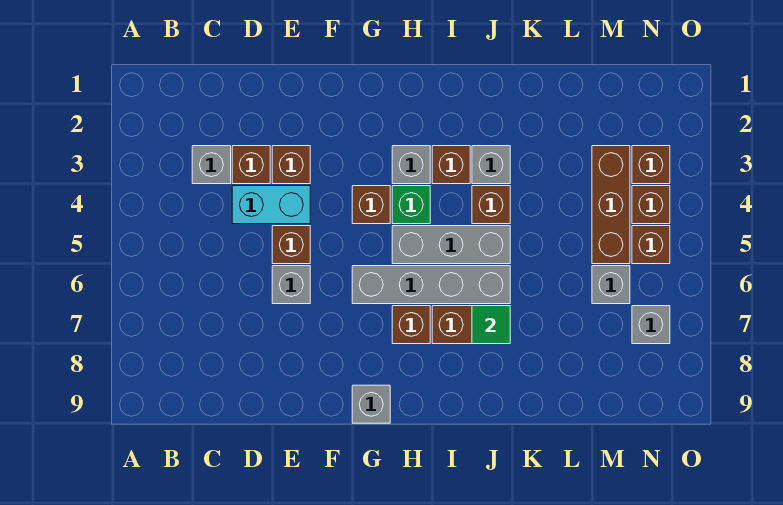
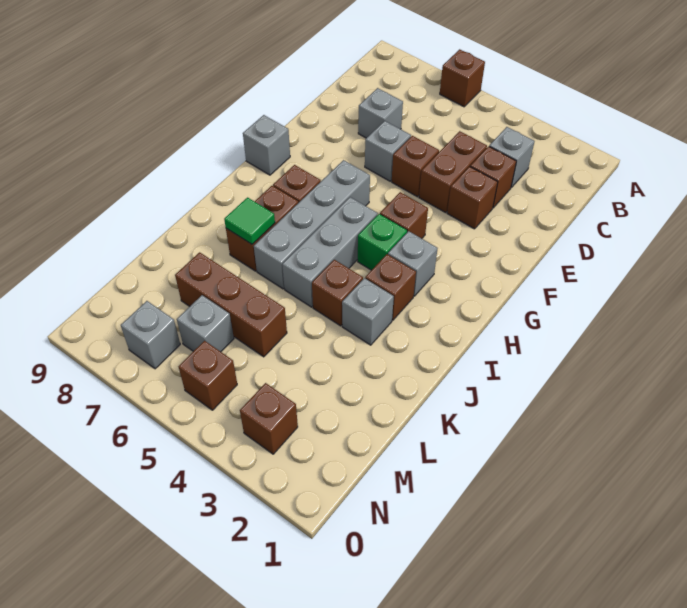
cyan brick D4:E4 level 1 -> brown brick D4:E4 level 1
none -> grey brick D7 level 1
brown brick M3:M5 level 1 -> brown brick L5:L7 level 1
brown brick N4 level 1 -> brown brick A6 level 1

